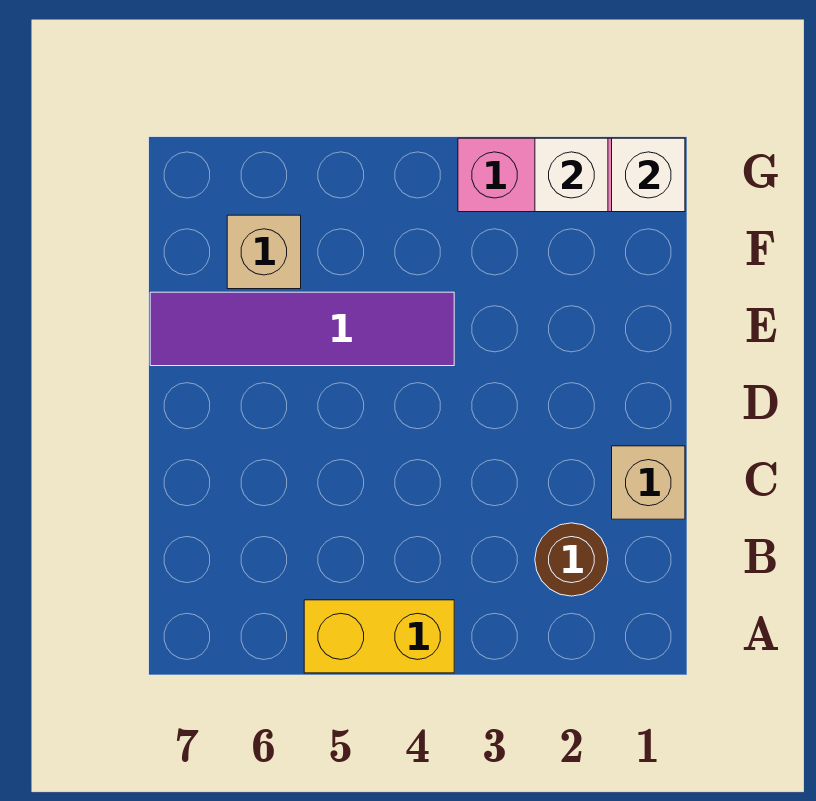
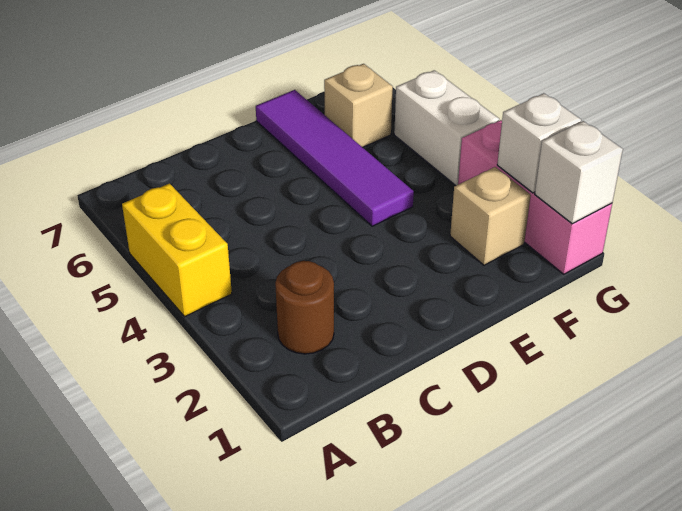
tan brick C1 level 1 -> tan brick F2 level 1
none -> white brick G4:G5 level 1

